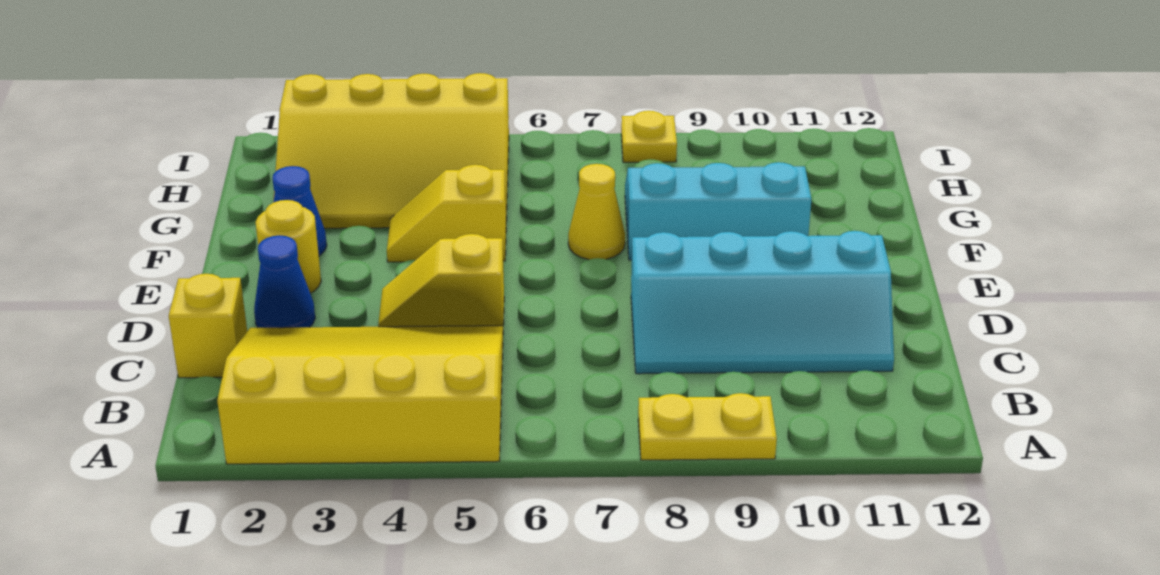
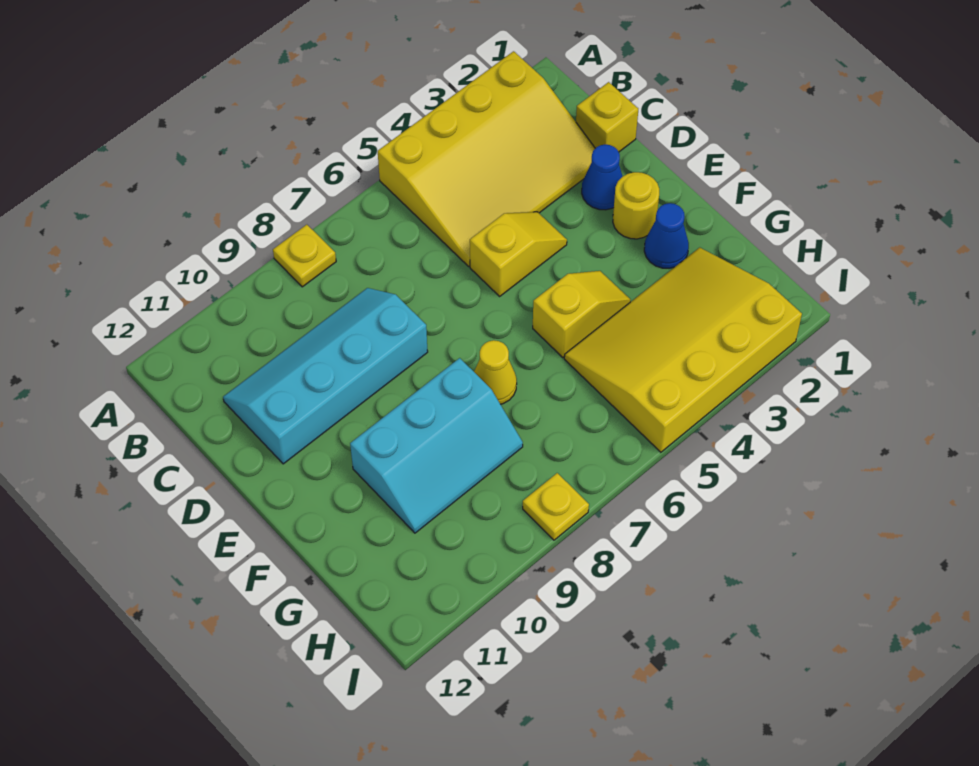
yellow plate A8:A9 level 1 -> yellow plate A8 level 1

